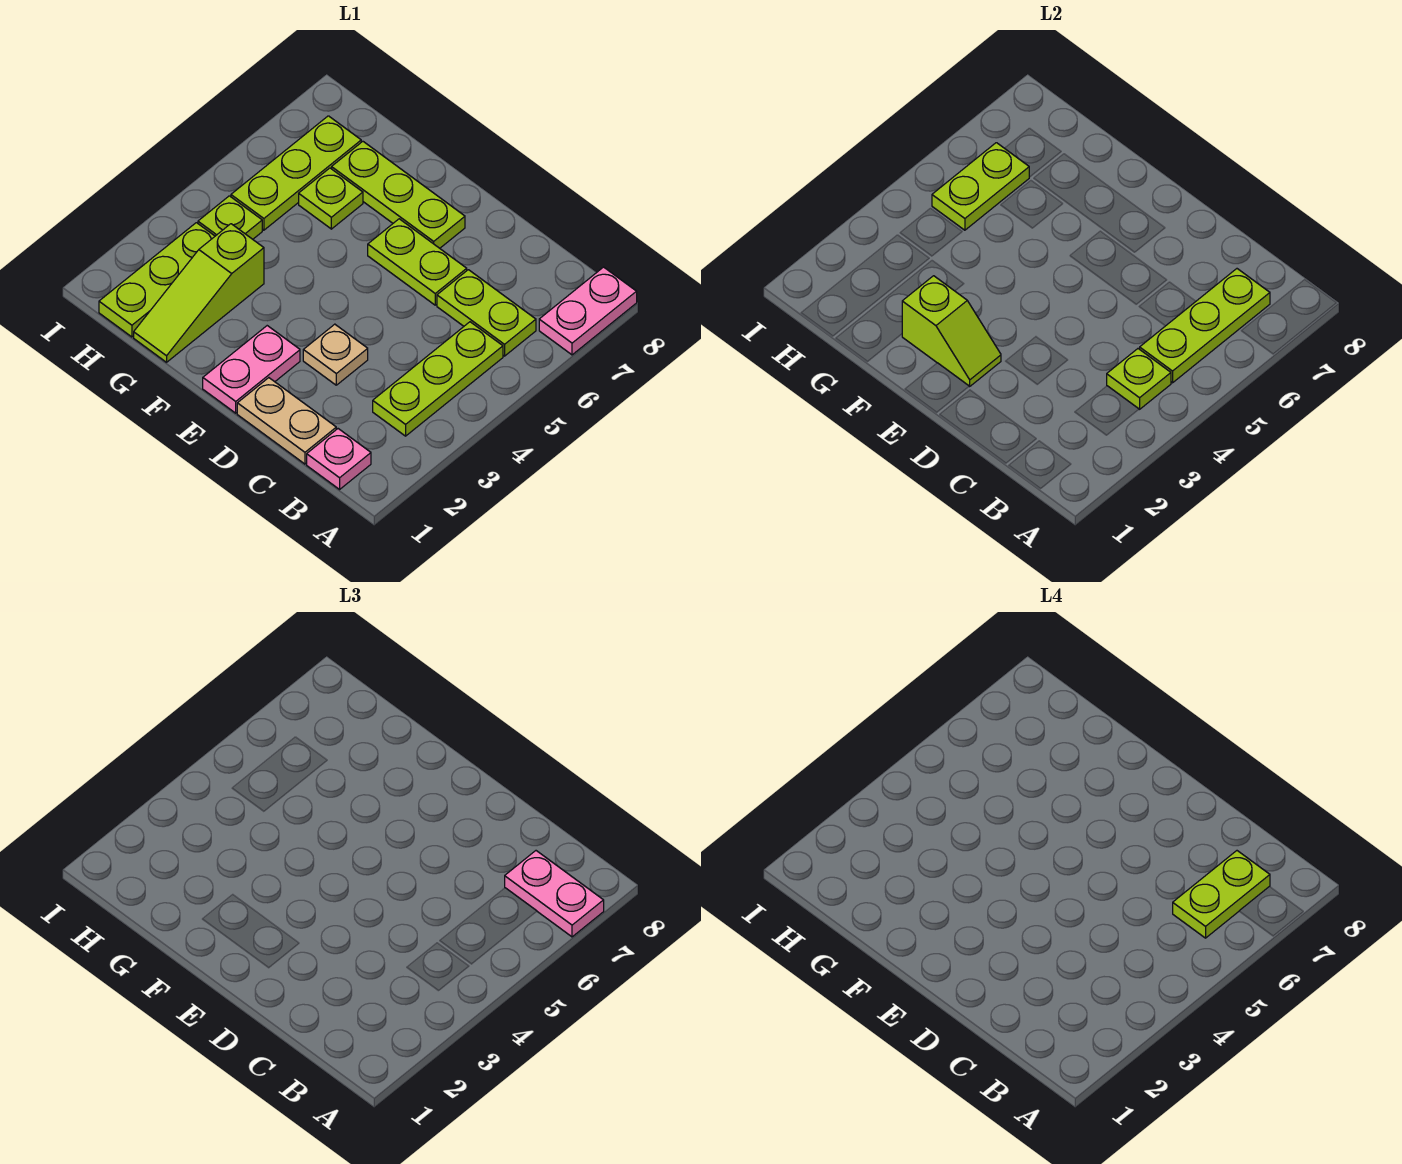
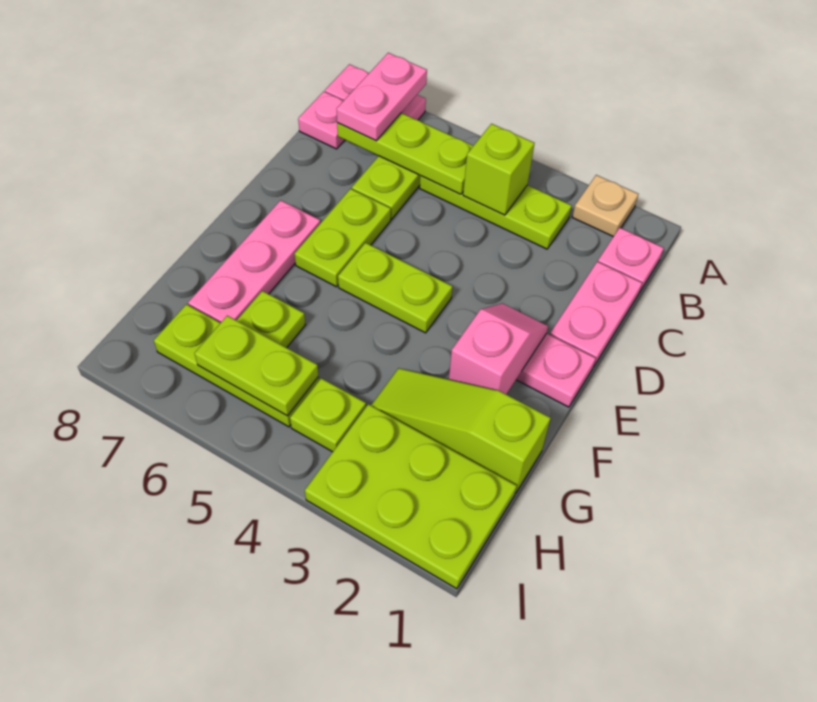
lime plate B4 level 2 -> lime brick B4 level 2
lime plate B6:B7 level 4 -> lime plate E4:E5 level 1
none -> pink plate B8 level 1
tan plate C1:D1 level 1 -> pink plate C1:D1 level 1
tan plate D3 level 1 -> tan plate A2 level 1
lime slope E2:F2 level 2 top F -> pink slope E2:F2 level 2 top F
lime plate E7:G7 level 1 -> pink plate E7:G7 level 1
lime slope G1:G3 level 1 top 3 -> lime slope G1:G3 level 1 top 1
lime plate H1:H3 level 1 -> lime plate H1:I3 level 1

